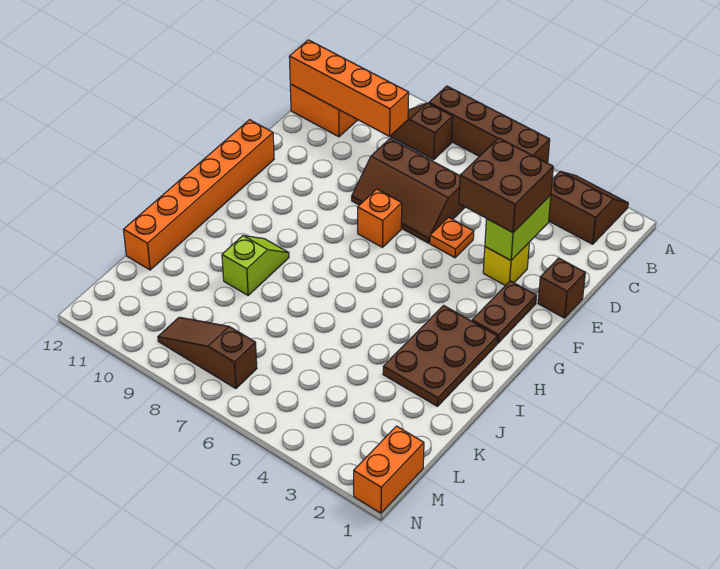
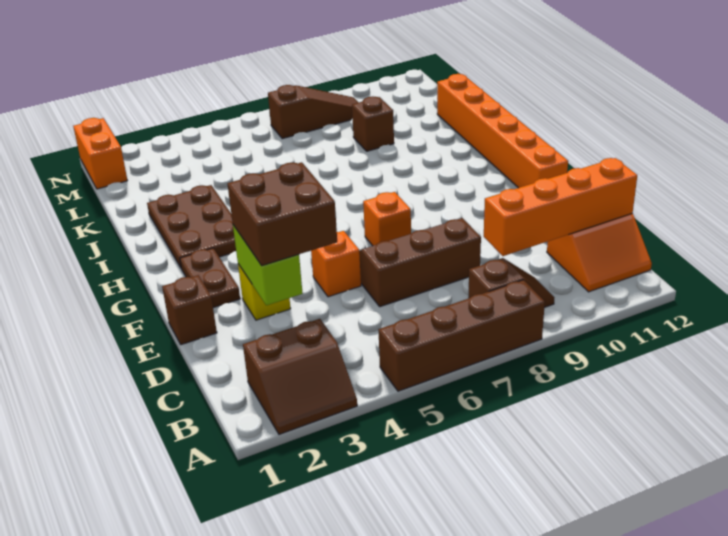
orange plate E5 level 1 -> orange brick E5 level 1
lime slope I9:J9 level 1 top J -> none
none -> brown brick K9 level 1

